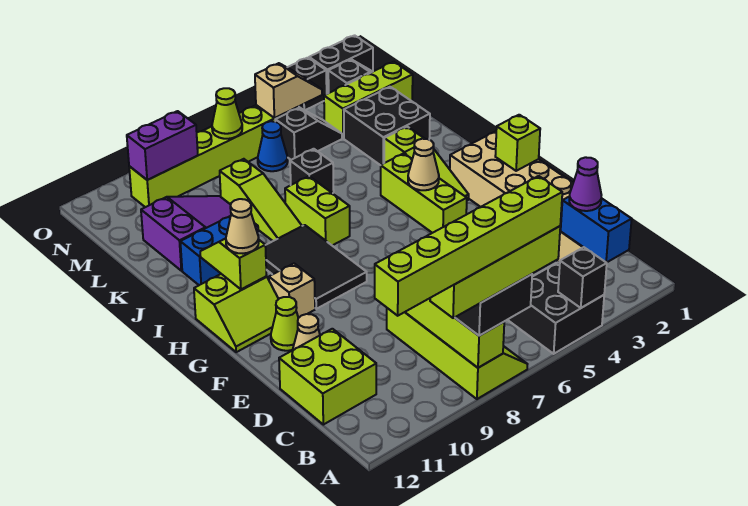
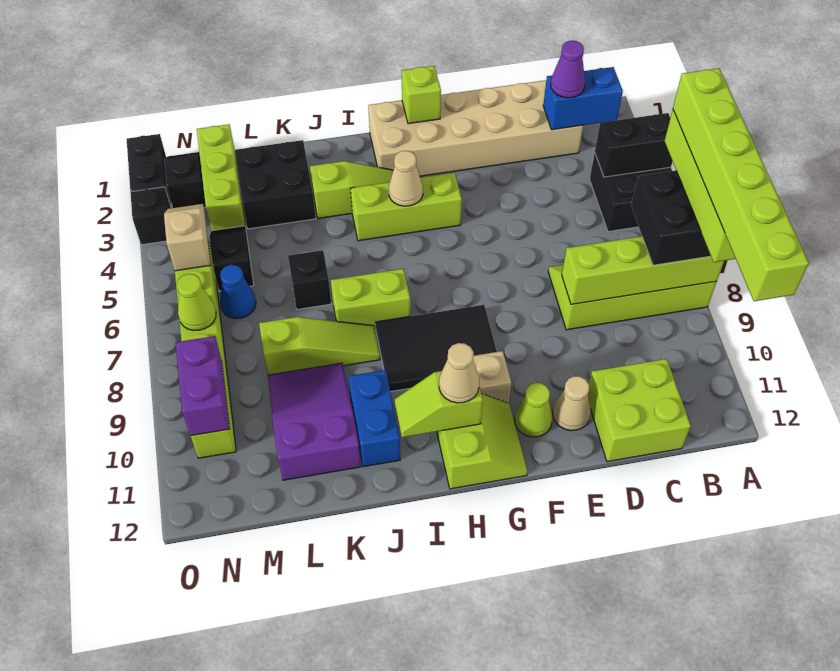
black brick A4 level 2 -> black brick A4:B4 level 2

